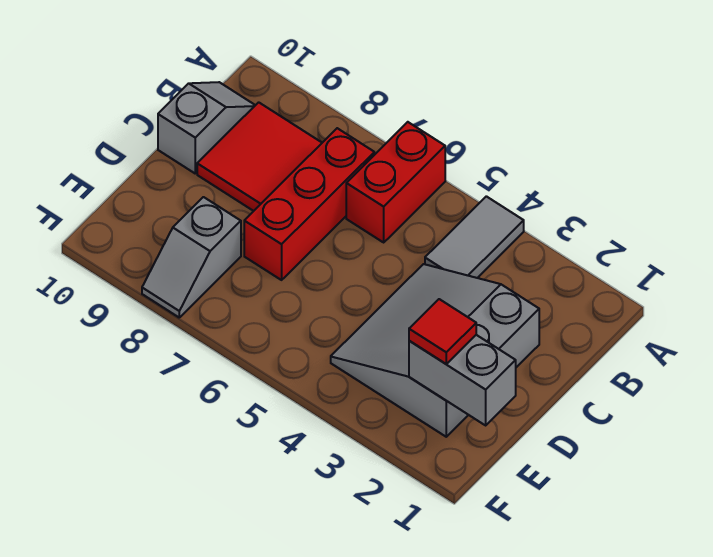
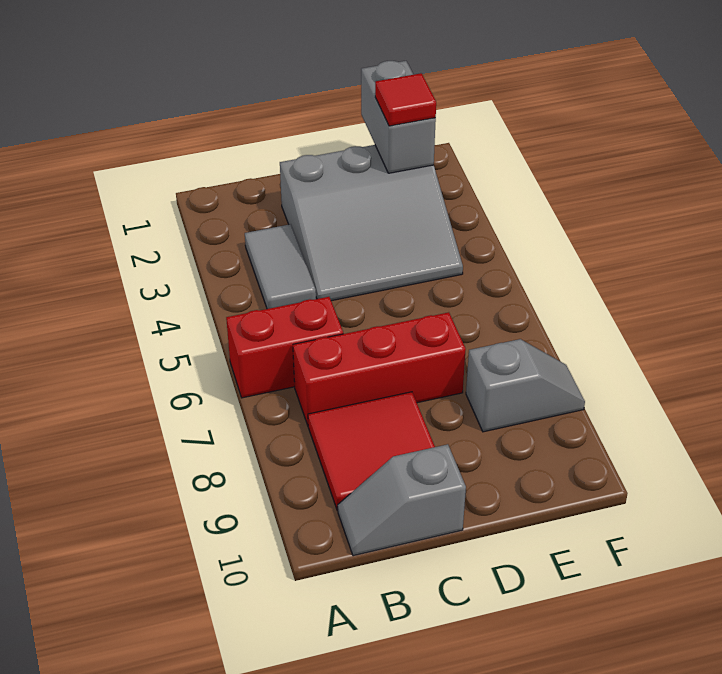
grey tile A4:B4 level 1 -> grey tile B3:B4 level 1

